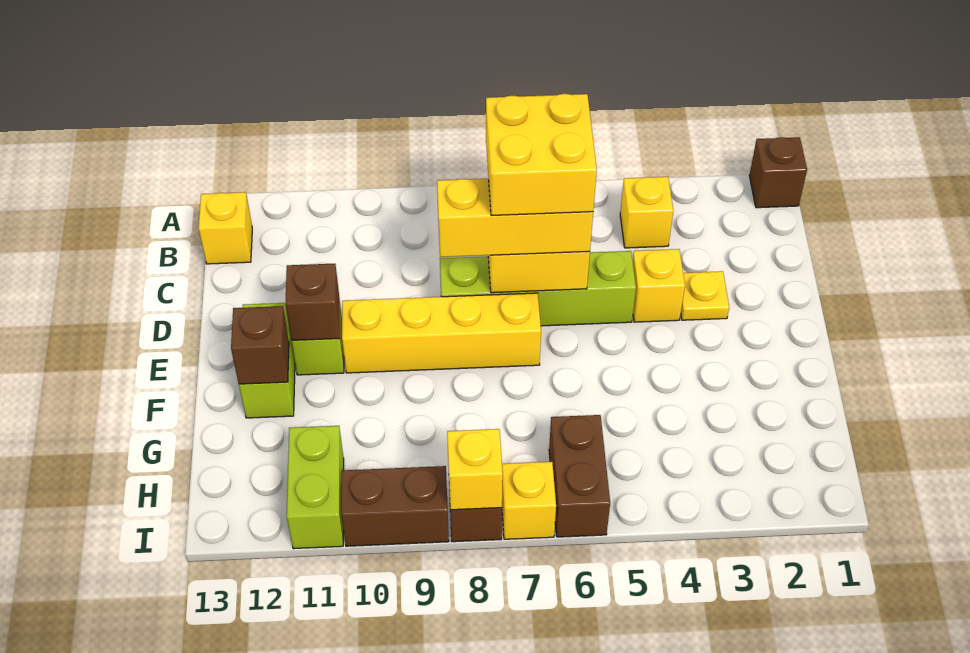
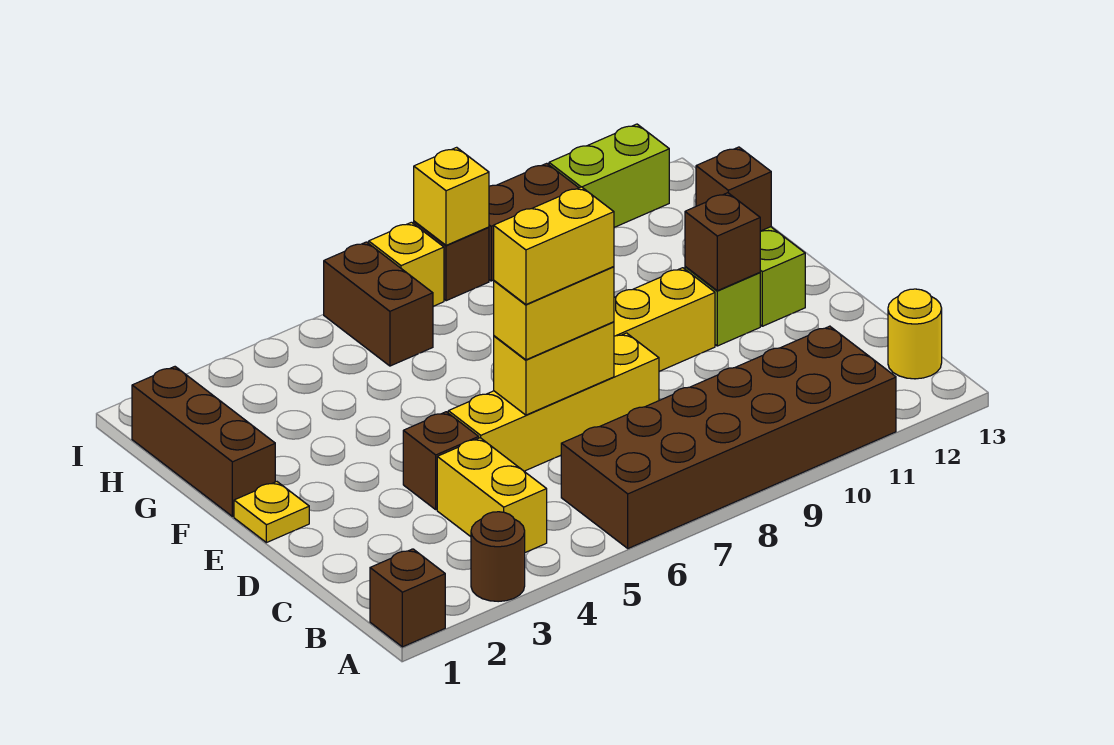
none -> brown round brick A3 level 1
none -> brown brick A6:B11 level 1
yellow brick B4 level 1 -> yellow brick B4:C4 level 1
yellow brick B13 level 1 -> yellow round brick B13 level 1
yellow brick C6:D7 level 4 -> yellow brick D6:D7 level 4
yellow plate D3 level 1 -> yellow plate E1 level 1
yellow brick D4 level 1 -> brown brick D4 level 1
lime brick D5:D8 level 1 -> yellow brick D5:D8 level 1
yellow brick D6:D8 level 3 -> yellow brick D6:D7 level 3
none -> brown brick F1:H1 level 1
lime brick H11:I11 level 1 -> lime brick I11:I12 level 1

